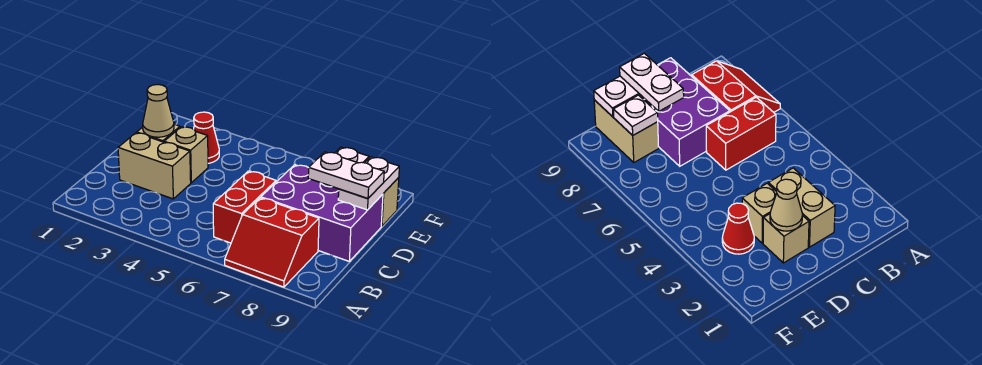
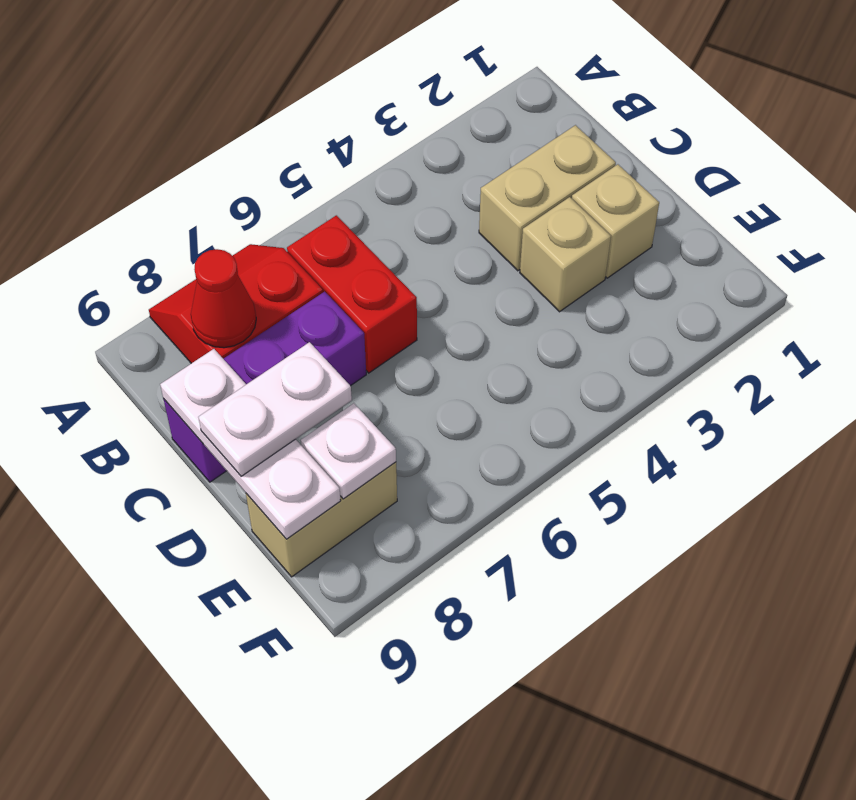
purple brick C7:D9 level 1 -> purple brick C7:C9 level 1
tan cone D2 level 2 -> none
white plate D9:E9 level 2 -> white plate C9:E9 level 2
red cone E3 level 1 -> red cone B8 level 2

